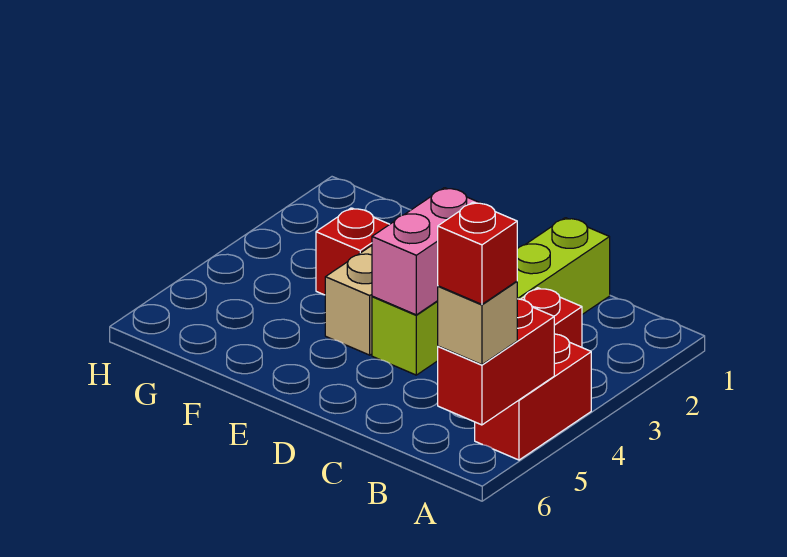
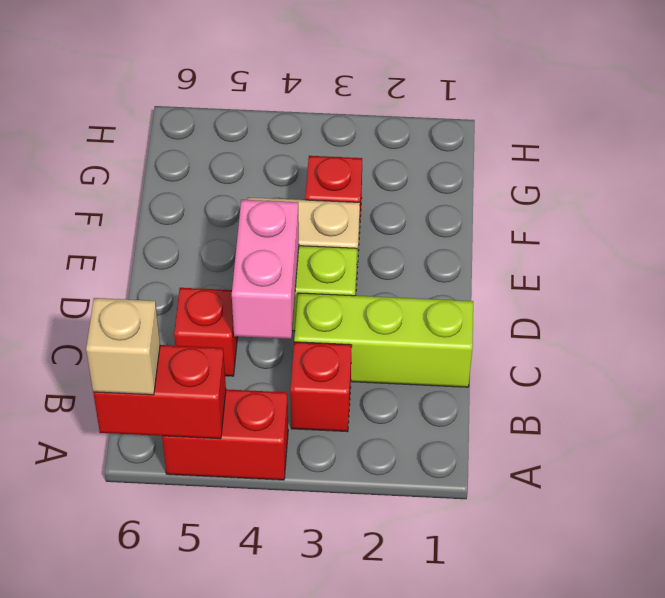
red brick A6 level 4 -> red brick C5 level 1
pink brick D3:D4 level 2 -> pink brick C4:D4 level 2

